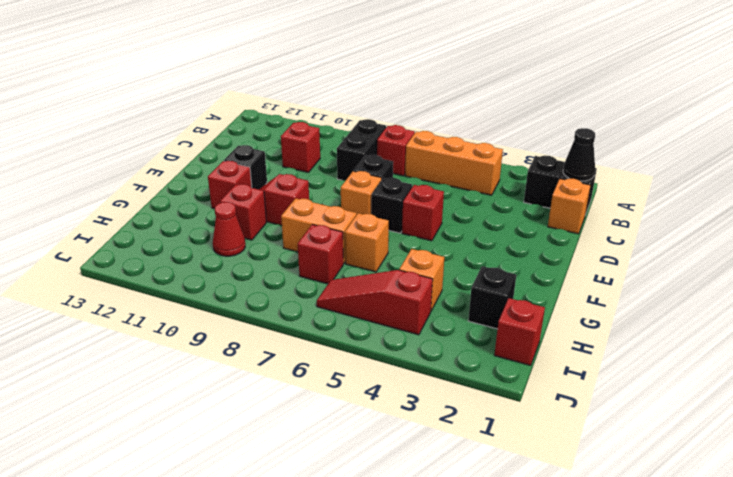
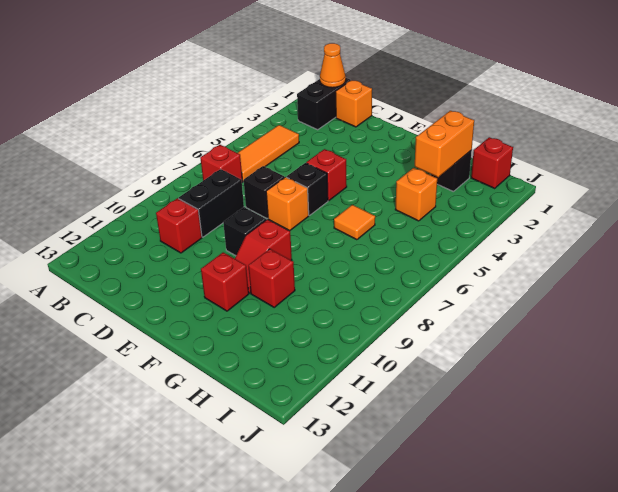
black cone B1 level 2 -> orange cone B1 level 2
orange brick B4:B6 level 1 -> orange tile B4:B6 level 1
black brick B8:C8 level 1 -> black brick C8:C9 level 1
black brick E11 level 1 -> black brick E9 level 1
orange brick G6 level 1 -> orange tile G6 level 1
orange brick G7:G8 level 1 -> orange brick H2:H3 level 2
red brick H7 level 1 -> none
red cone H10 level 1 -> none
red slope I4:I6 level 1 top 4 -> none

